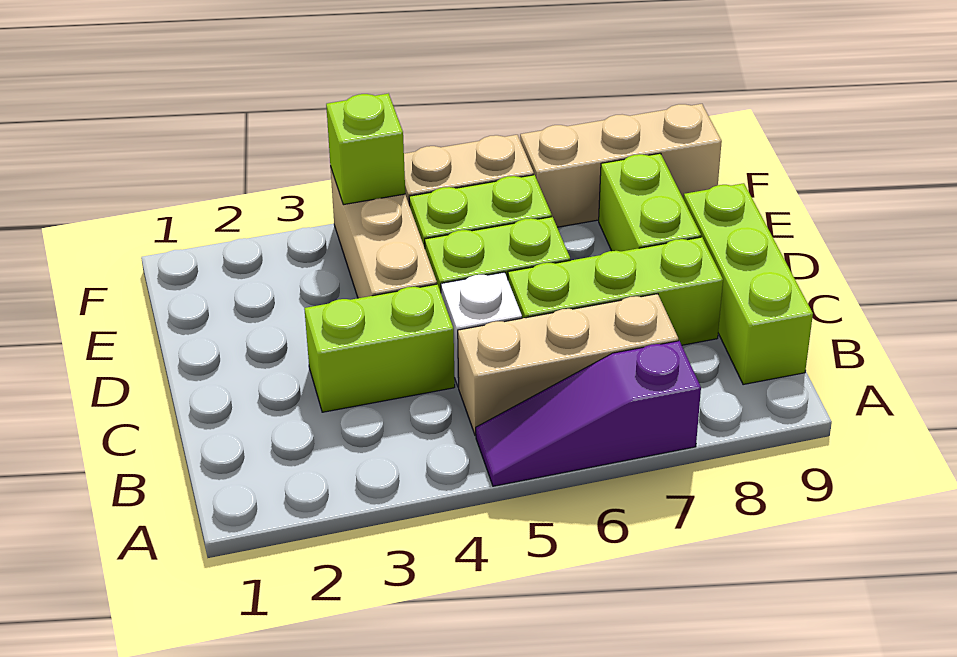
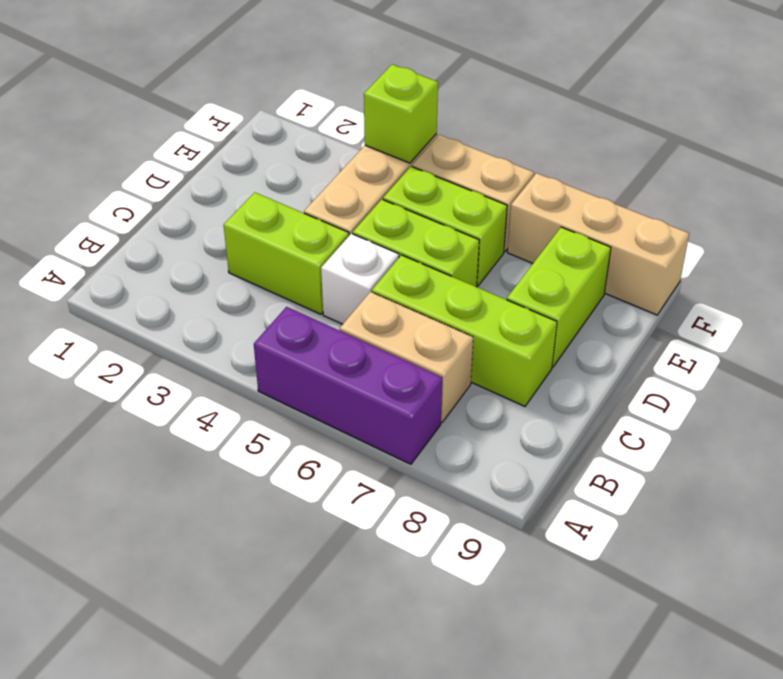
purple slope A5:A7 level 1 top 7 -> purple brick A5:A7 level 1
tan brick B5:B7 level 1 -> tan brick B6:B7 level 1
lime brick B9:D9 level 1 -> none

